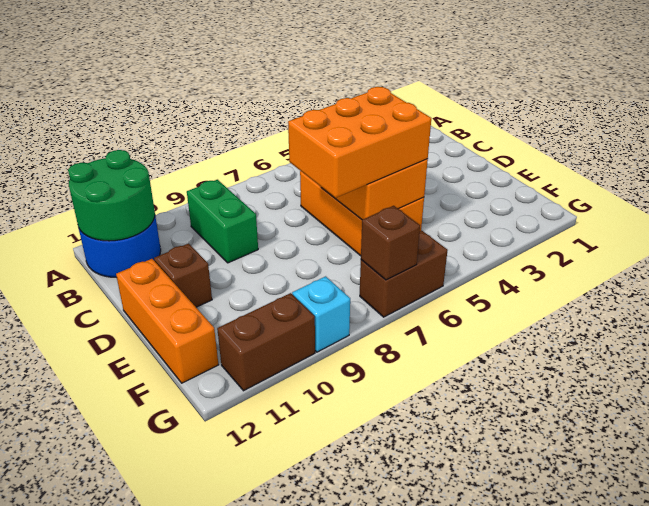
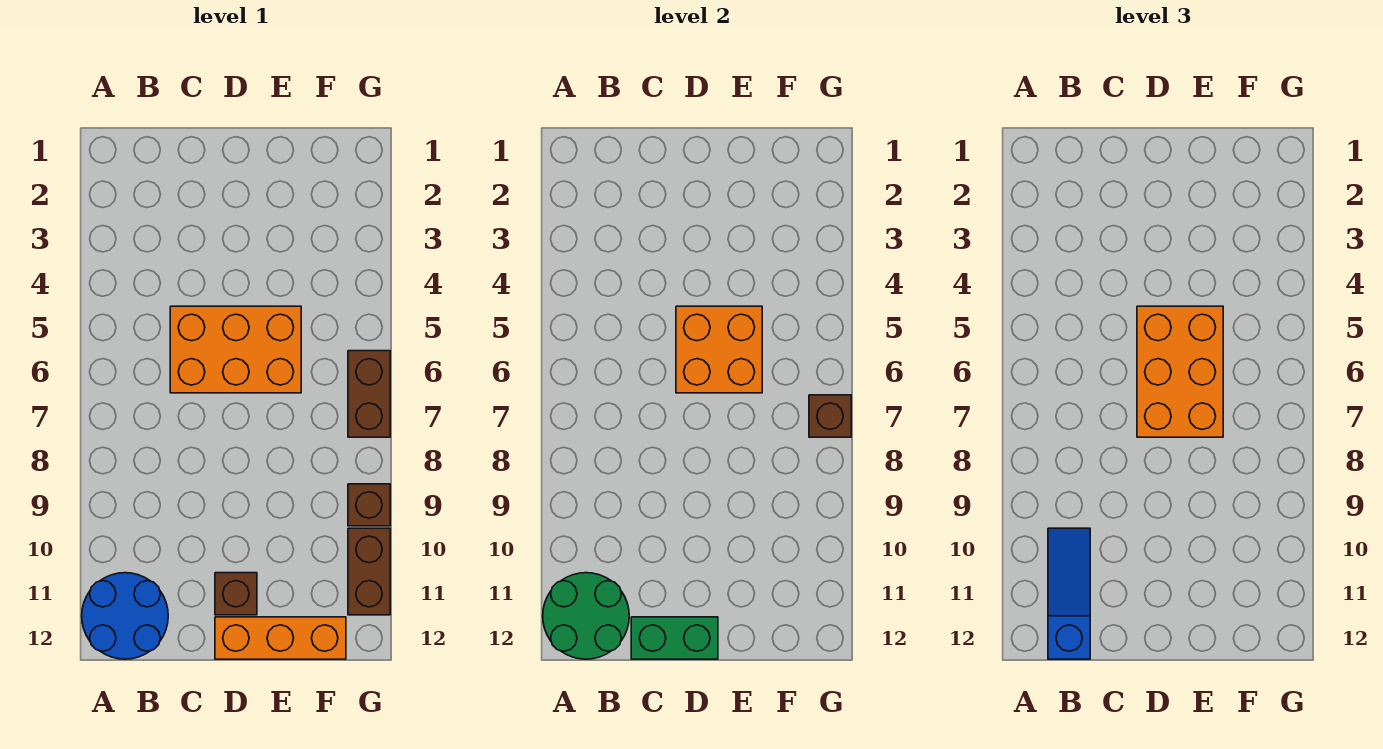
green brick B9:C9 level 1 -> green brick C12:D12 level 2
none -> blue slope B10:B12 level 3 top 12
cyan brick G9 level 1 -> brown brick G9 level 1

